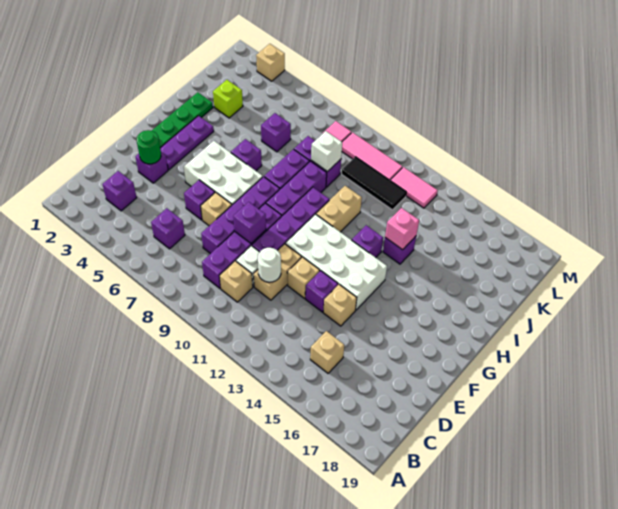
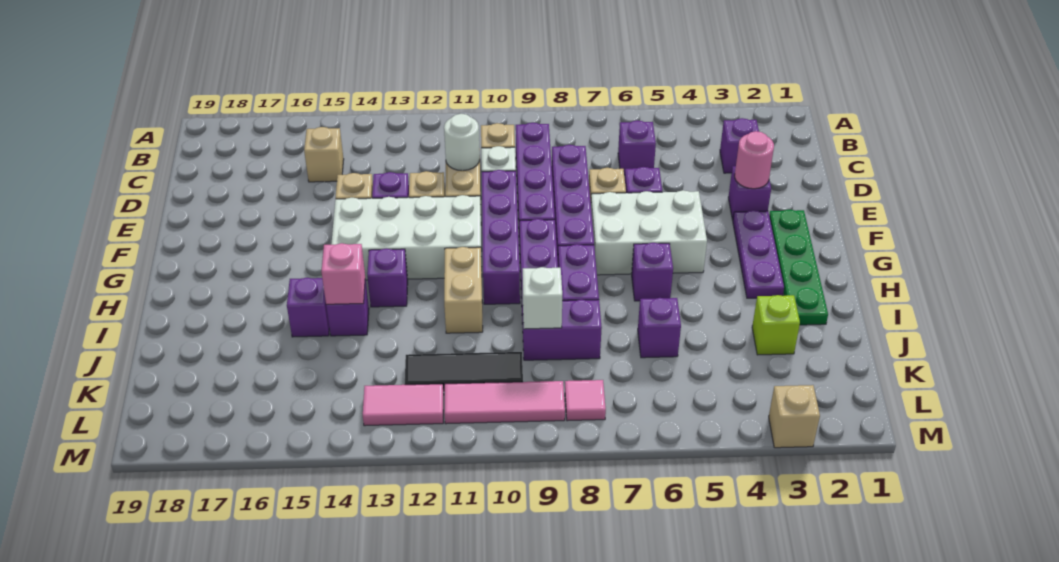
green round brick E3 level 2 -> pink round brick E3 level 2
purple brick E9 level 2 -> purple brick I15 level 1

